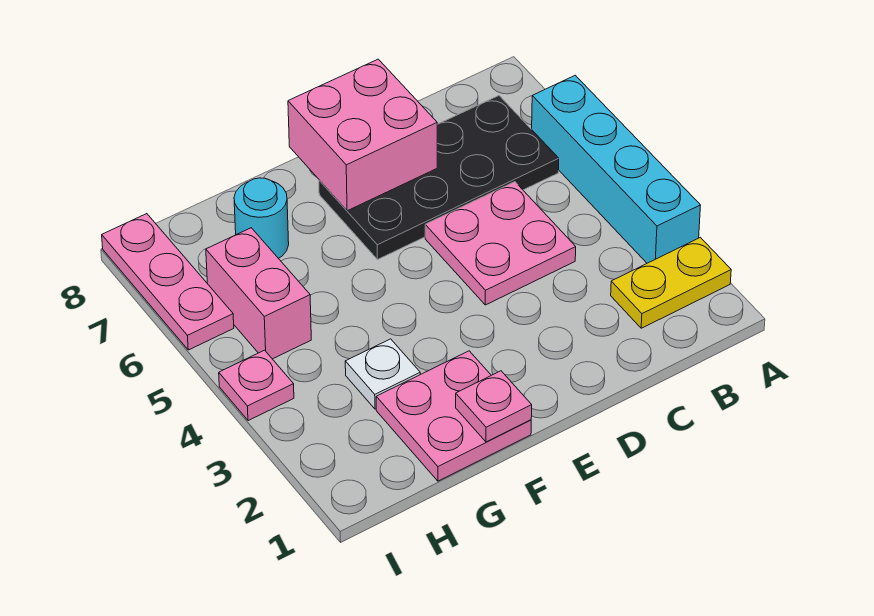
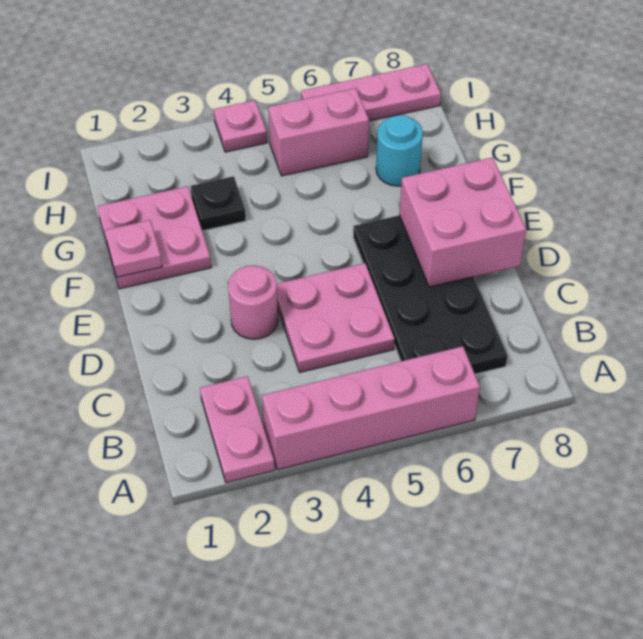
yellow plate A2:B2 level 1 -> pink plate A2:B2 level 1
cyan brick A3:A6 level 1 -> pink brick A3:A6 level 1
none -> pink round brick D3 level 1
white plate G3 level 1 -> black plate G3 level 1

